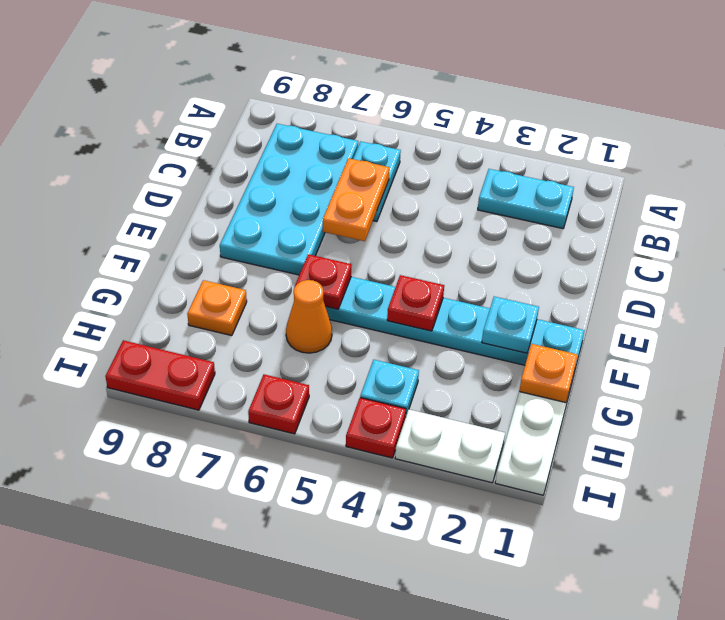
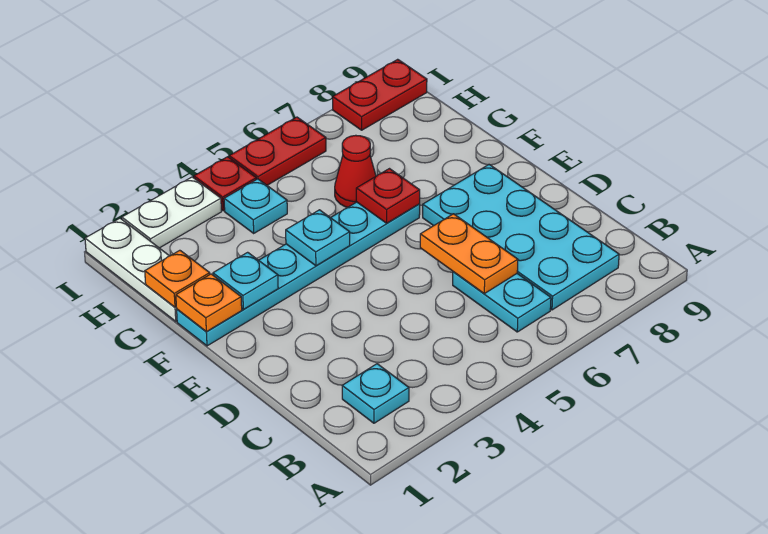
cyan plate B2:B3 level 1 -> cyan plate B2 level 1
red plate F4 level 2 -> cyan plate F4 level 2
orange cone G6 level 1 -> red cone G6 level 1
orange plate G8 level 1 -> orange plate F1 level 2
red plate I6 level 1 -> red plate I5:I6 level 1

